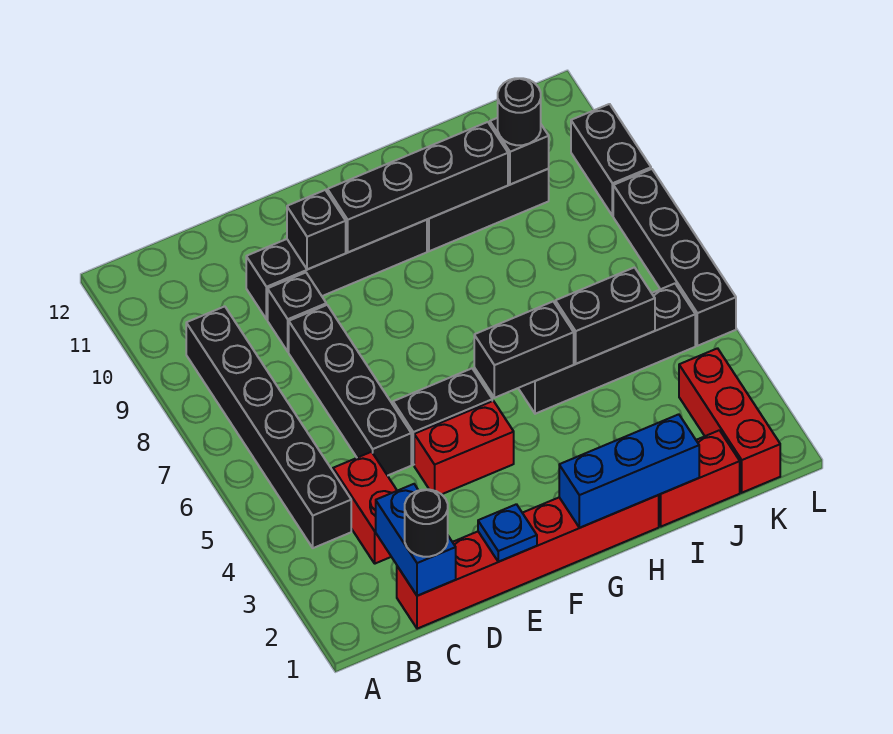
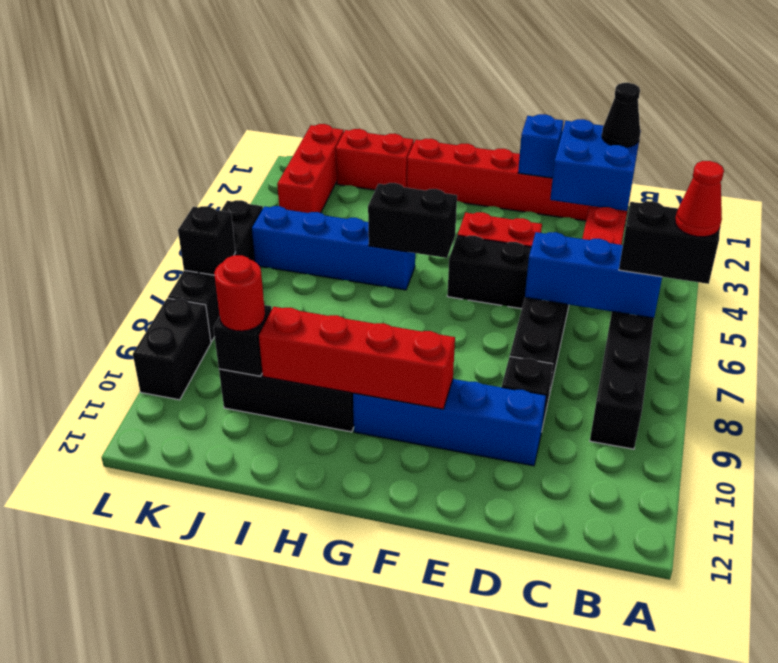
none -> red cone A6 level 4
blue brick C1:C2 level 2 -> blue brick C1:D2 level 2
black round brick C1 level 3 -> black cone C1 level 3
black brick D10:G10 level 1 -> blue brick D10:G10 level 1
blue plate E1 level 2 -> blue brick E1 level 2
black brick E10 level 2 -> black brick L7 level 2
black brick F10:I10 level 2 -> red brick F10:I10 level 2
blue brick G1:I1 level 2 -> blue brick B6:D6 level 2
black brick H5:K5 level 1 -> blue brick H5:K5 level 1
black brick I5:J5 level 2 -> black brick A6:B6 level 3
black round brick J10 level 3 -> red round brick J10 level 3

